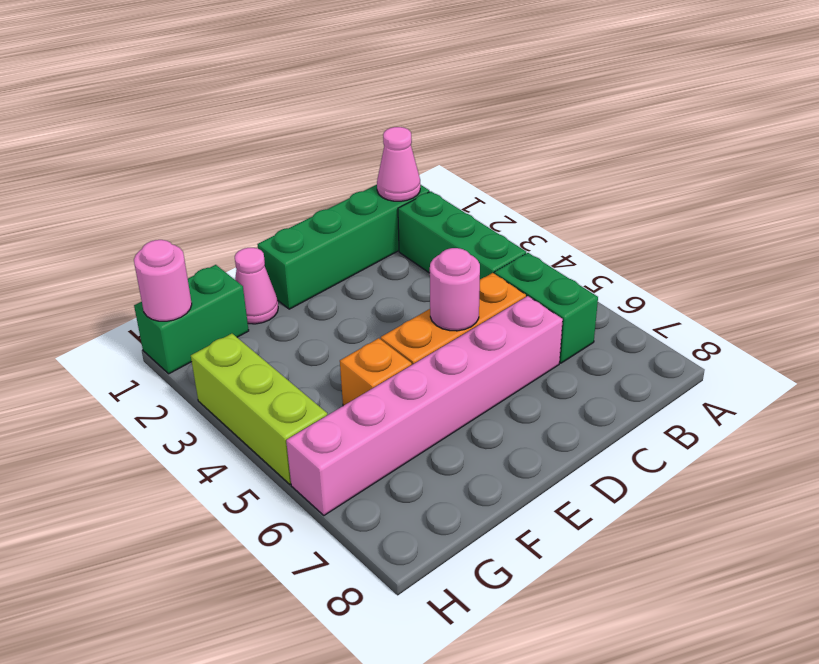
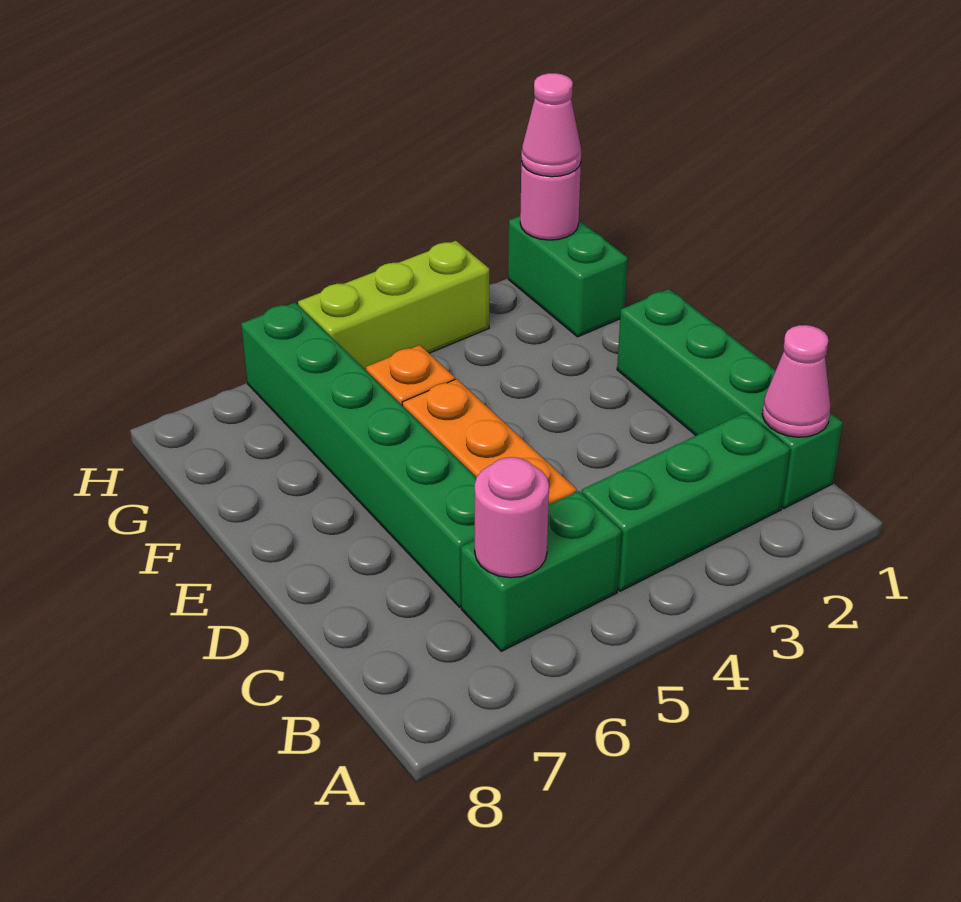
pink brick C6:H6 level 1 -> green brick C6:H6 level 1
pink round brick D5 level 2 -> pink round brick B6 level 2
pink cone F1 level 1 -> pink cone H1 level 3

